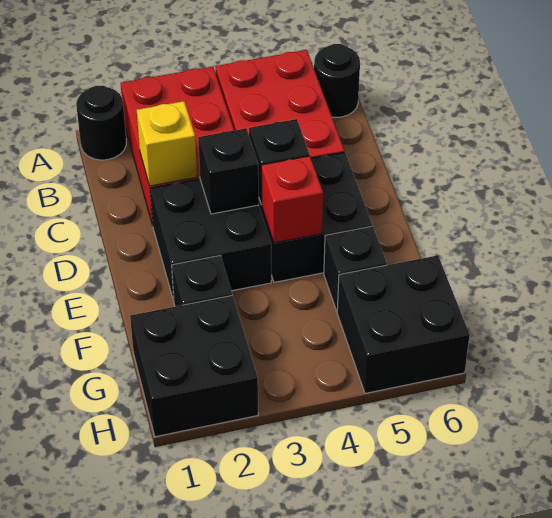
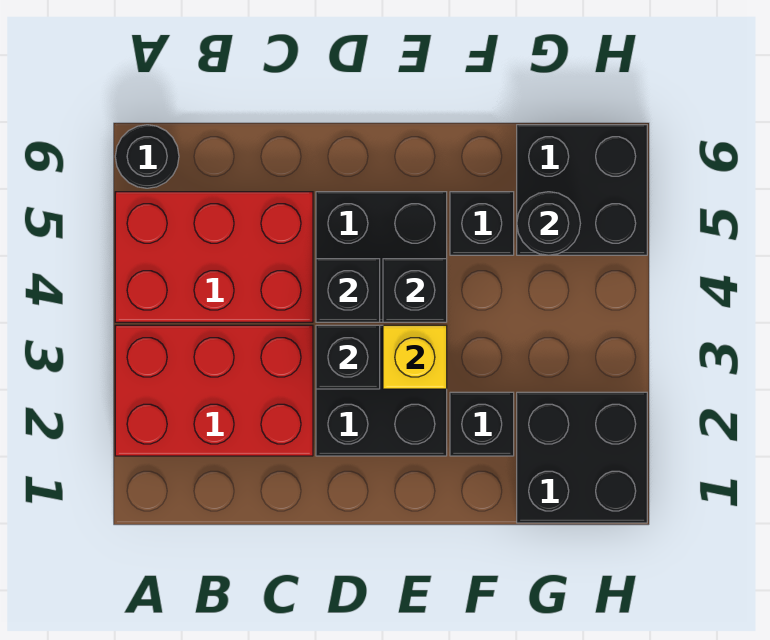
black round brick A1 level 1 -> black round brick G5 level 2
yellow brick C2 level 2 -> yellow brick E3 level 2
red brick E4 level 2 -> black brick E4 level 2

